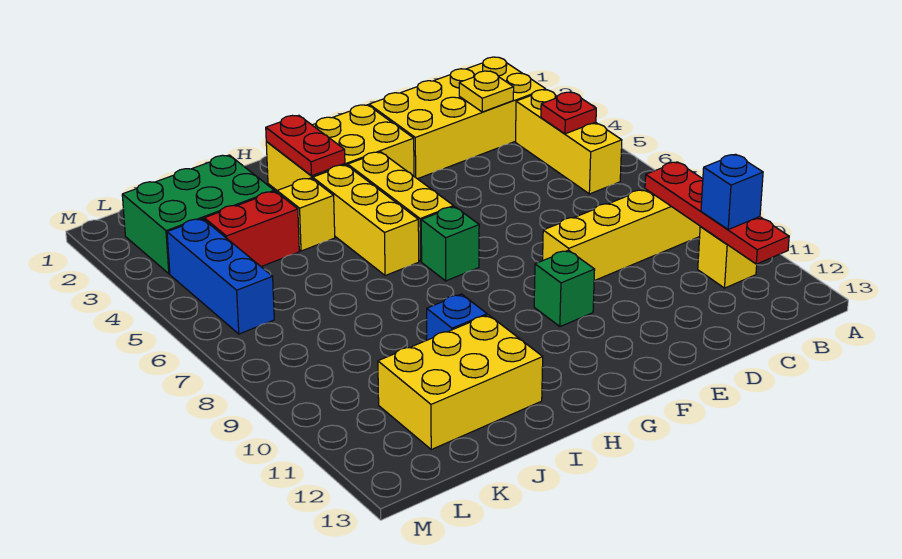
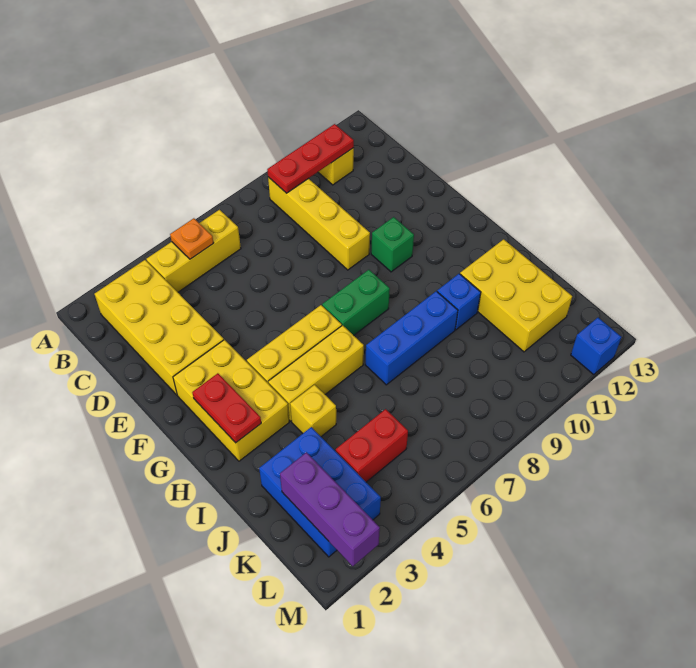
red plate B5 level 2 -> orange plate B5 level 2
red plate B9:B12 level 2 -> red plate B9:B11 level 2
blue brick B11 level 3 -> blue brick M12 level 1
yellow plate C3 level 2 -> none
green brick G7 level 1 -> green brick G7:G8 level 1
red plate H2:H3 level 2 -> red plate G2:H2 level 2
green brick J2:L3 level 1 -> blue brick J2:L3 level 1
red brick J4:K4 level 1 -> red brick K4:K5 level 1
none -> purple brick K2:M2 level 2
blue brick L4:L6 level 1 -> blue brick I7:I9 level 1

